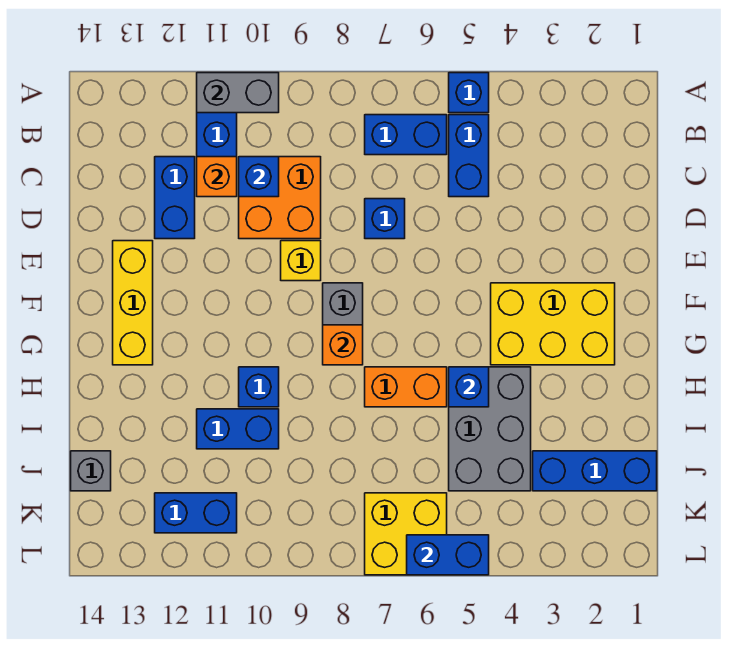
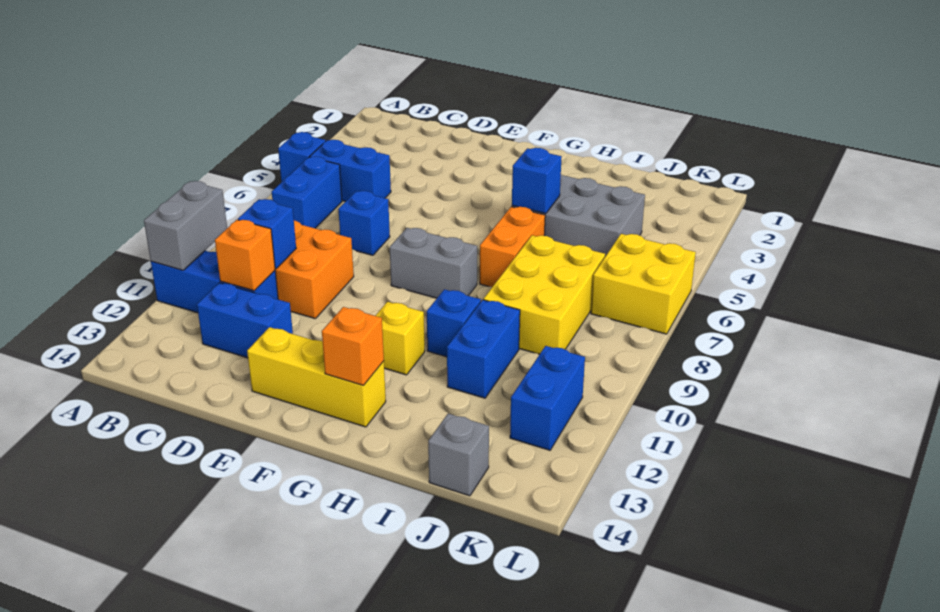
yellow brick E9 level 1 -> yellow brick G11 level 1
yellow brick F2:G4 level 1 -> yellow brick I7:J9 level 1
orange brick G8 level 2 -> orange brick G13 level 2
blue brick J1:J3 level 1 -> none
blue brick L5:L6 level 2 -> none

